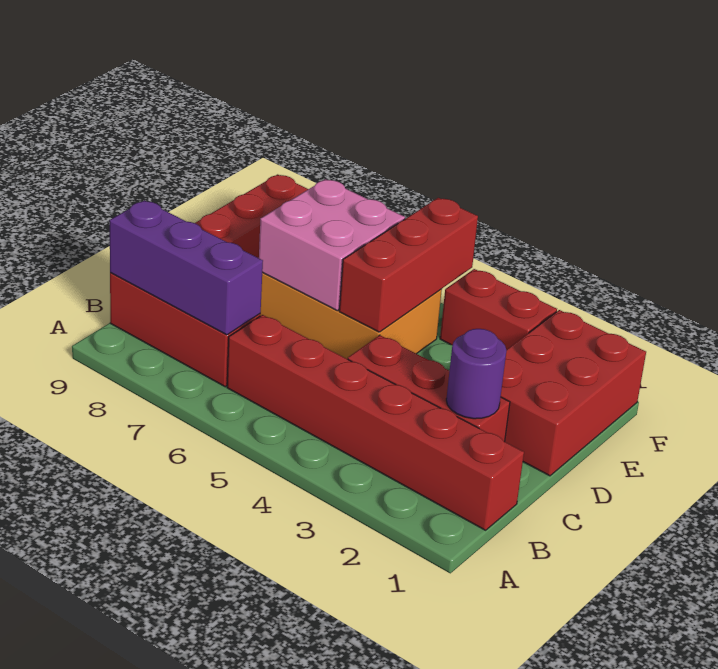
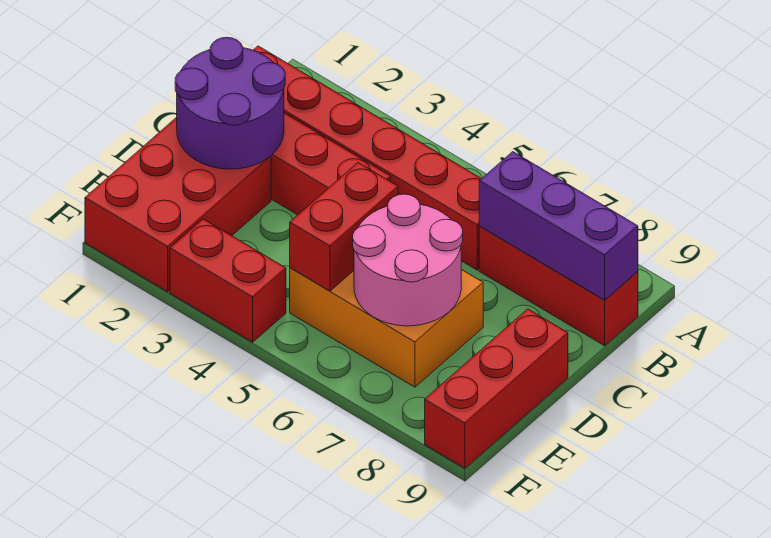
purple round brick C2 level 2 -> purple round brick C1:D2 level 2
red brick D5:F5 level 2 -> red brick D5:E5 level 2
pink brick D6:E7 level 2 -> pink round brick D6:E7 level 2

